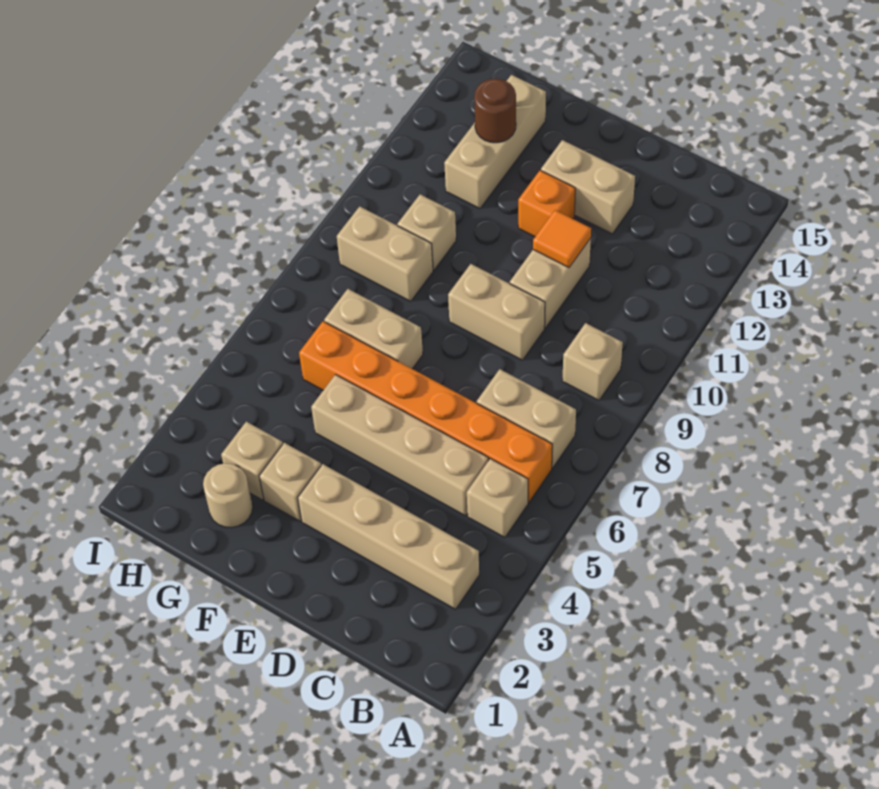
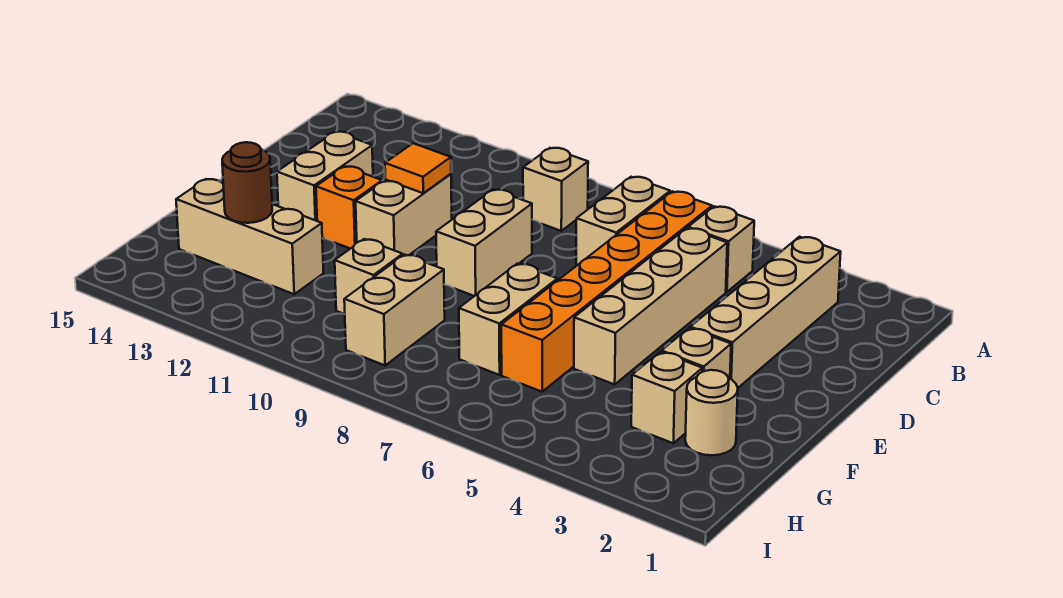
tan brick D10:D11 level 1 -> tan brick D11:E11 level 1

